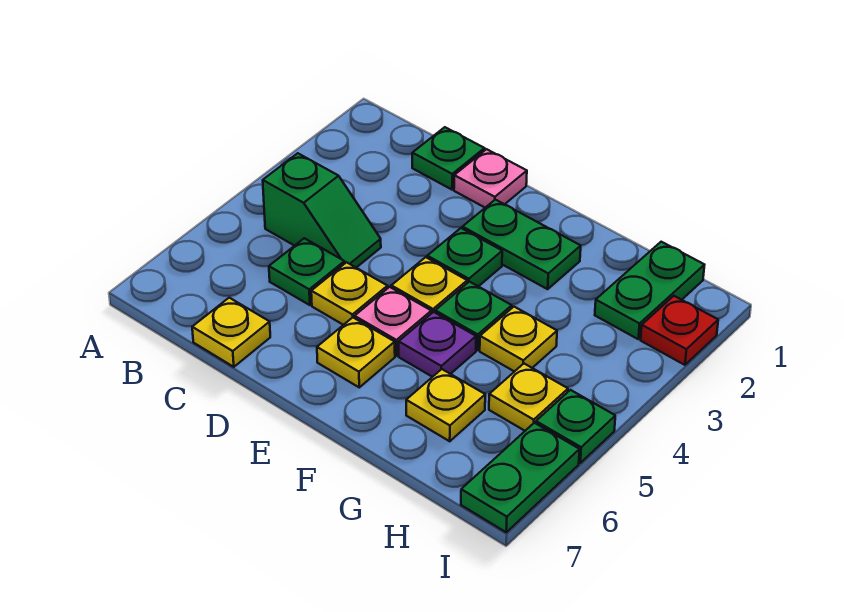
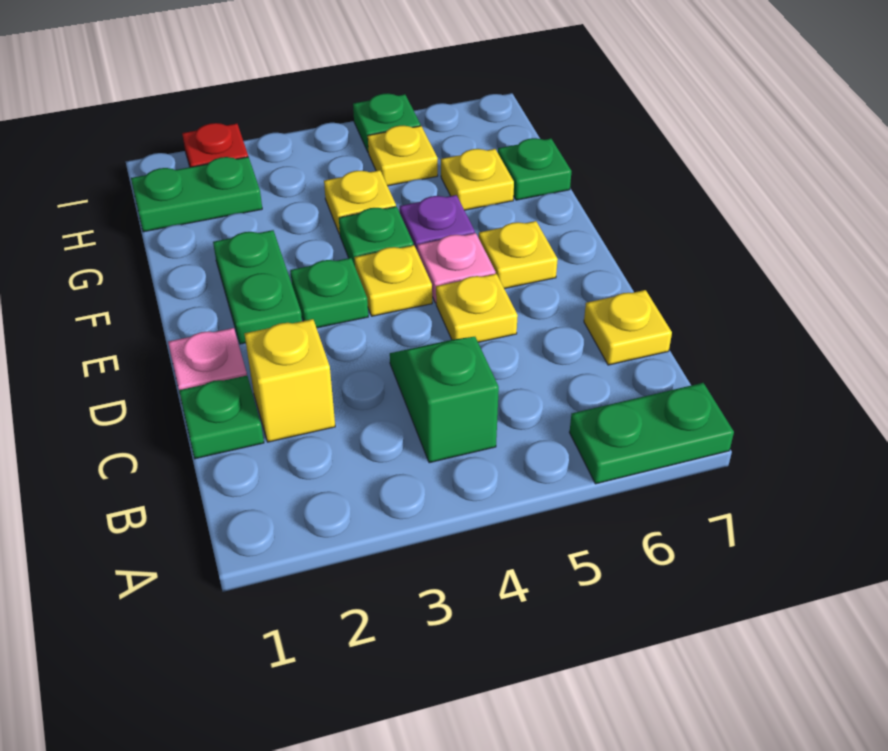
none -> yellow brick C2 level 1
green plate C5 level 1 -> green plate G7 level 1
green plate I6:I7 level 1 -> green plate A6:A7 level 1

